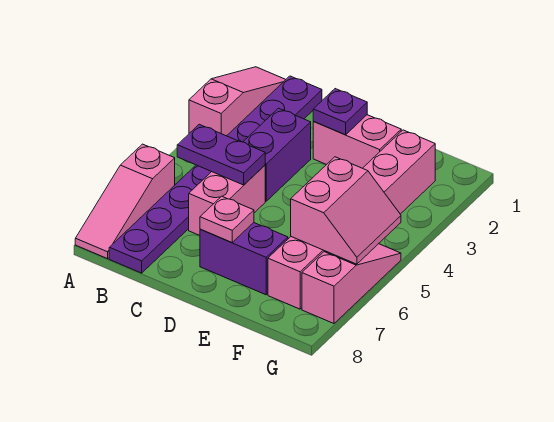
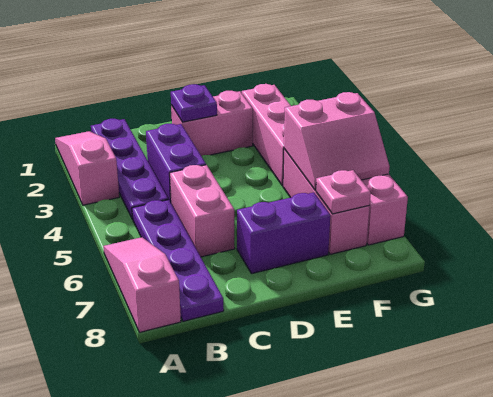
pink slope A6:A8 level 1 top 6 -> pink slope A6:A8 level 1 top 8
purple plate B5:C5 level 2 -> none
pink plate D7 level 2 -> pink plate F7 level 2
pink slope F5:G6 level 2 top F -> pink slope F5:G6 level 2 top 5

